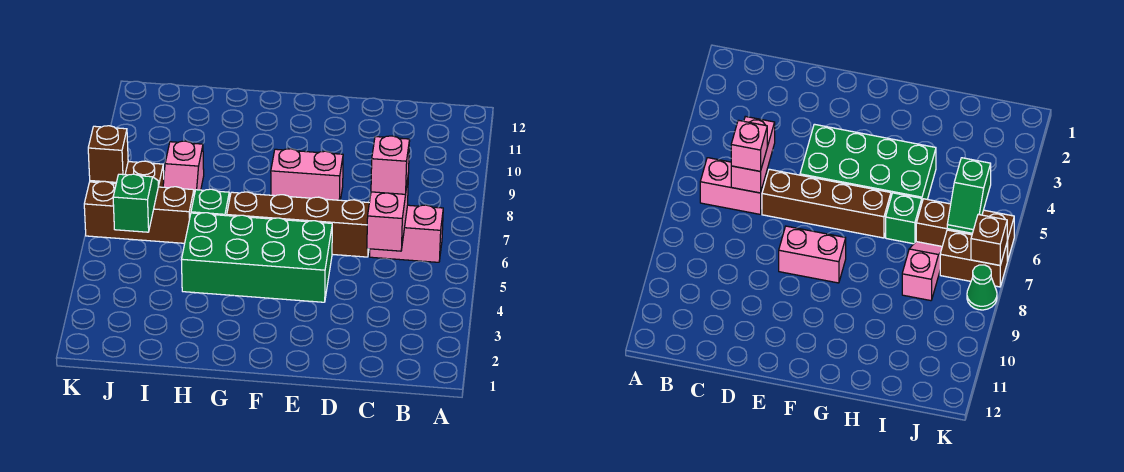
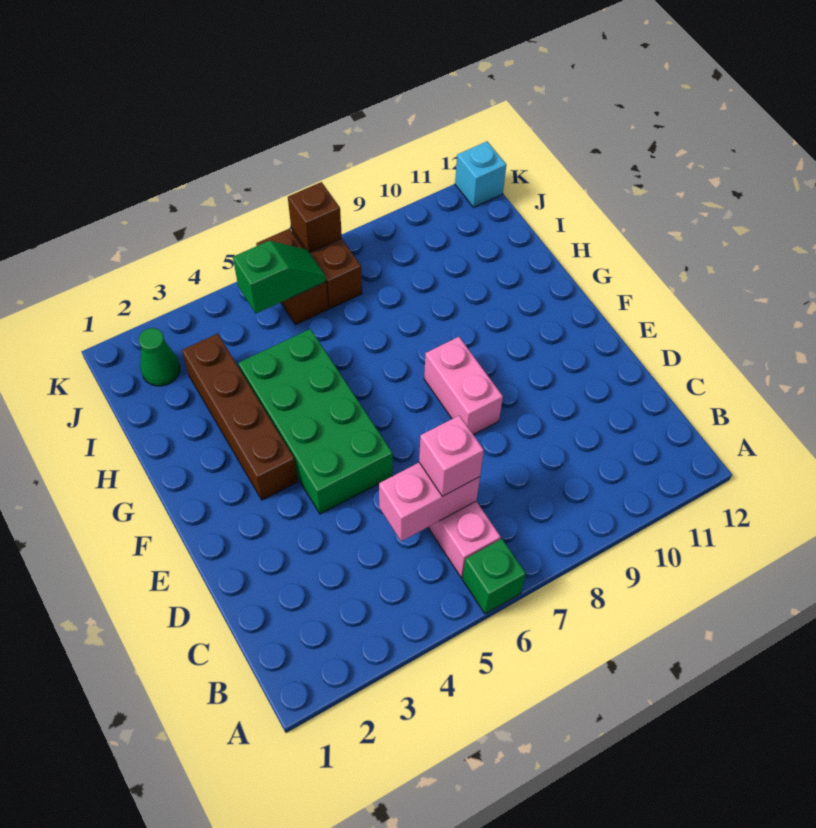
brown brick D6:G6 level 1 -> brown brick F3:I3 level 1
green brick H6 level 1 -> green brick A6 level 1
brown brick I6:K6 level 1 -> brown brick J6:K6 level 1
pink slope I7:I8 level 1 top 8 -> none
green cone K8 level 1 -> green cone J2 level 1
none -> cyan brick K12 level 1

